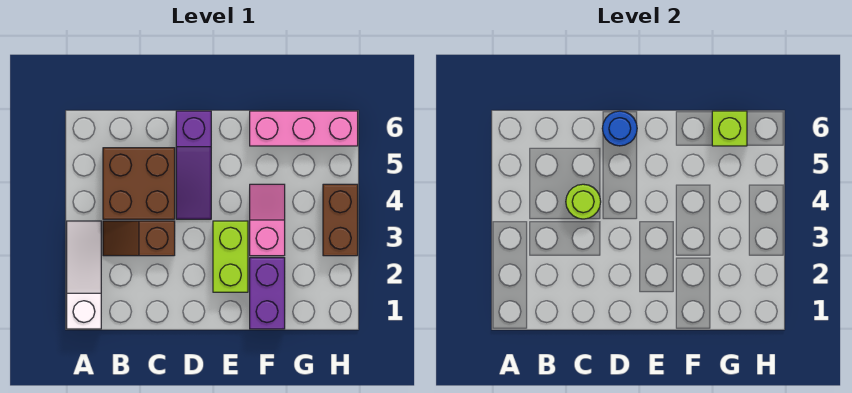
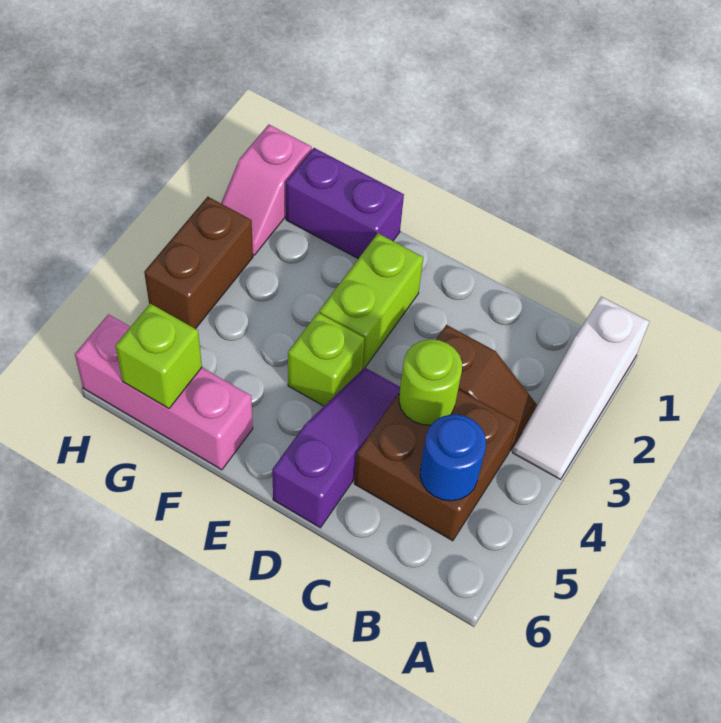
blue round brick D6 level 2 -> blue round brick B5 level 2
none -> lime brick E4 level 1
purple brick F1:F2 level 1 -> purple brick F1:G1 level 1
pink slope F3:F4 level 1 top 3 -> pink slope H1:H2 level 1 top 1

